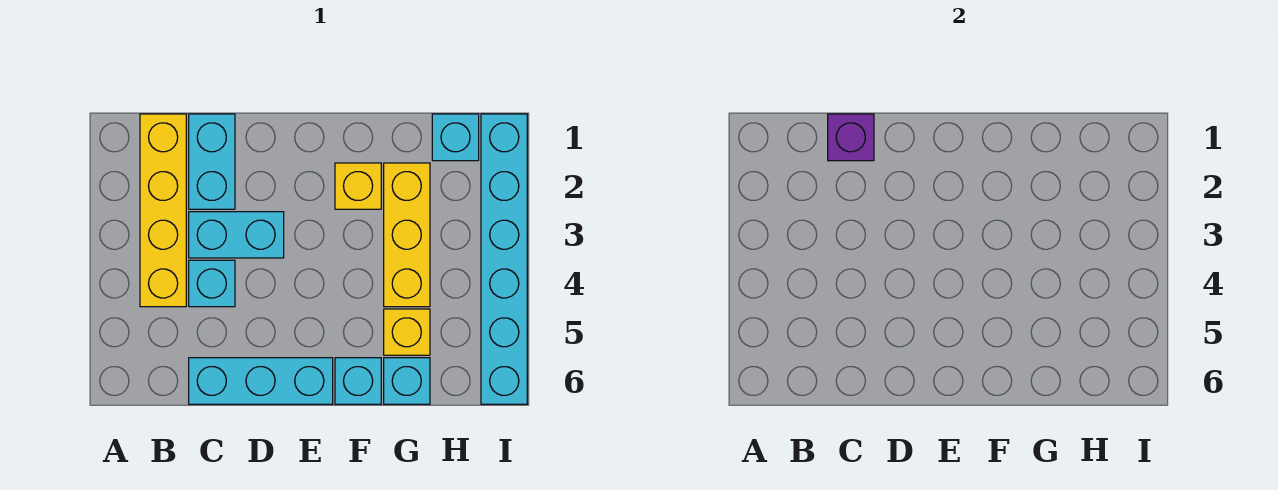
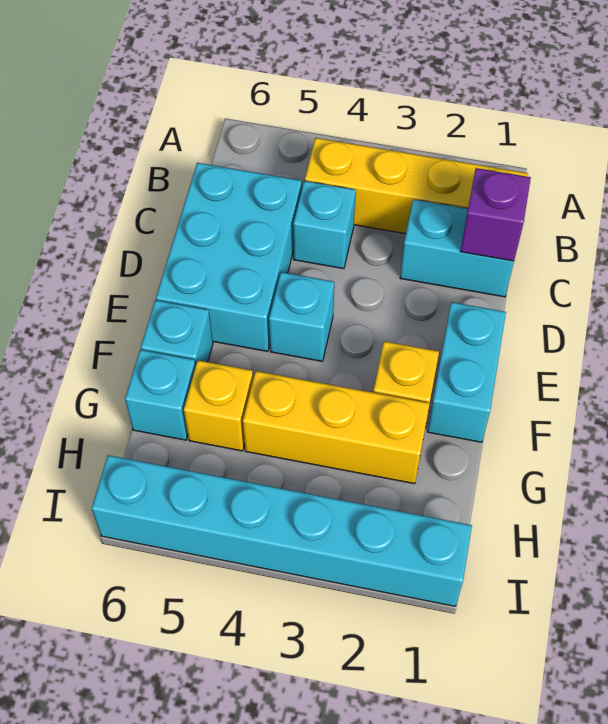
cyan brick C3:D3 level 1 -> cyan brick E1:F1 level 1
cyan brick C6:E6 level 1 -> cyan brick C5:E6 level 1
cyan brick H1 level 1 -> cyan brick E4 level 1

